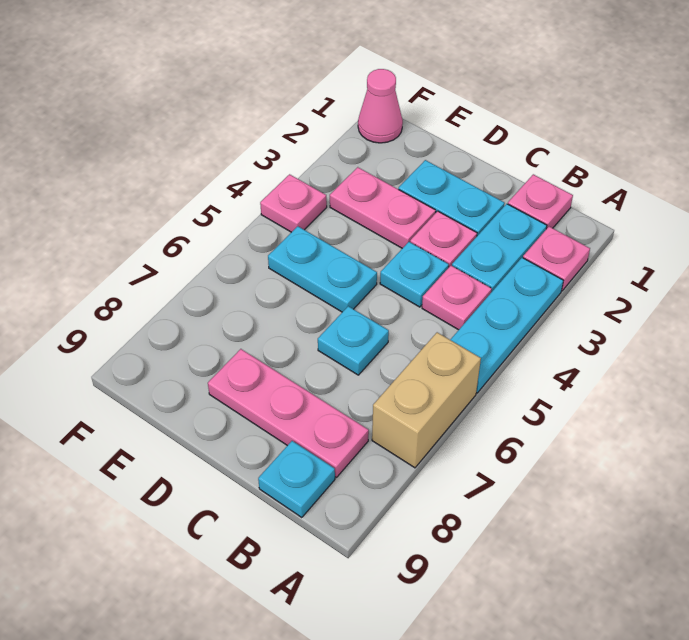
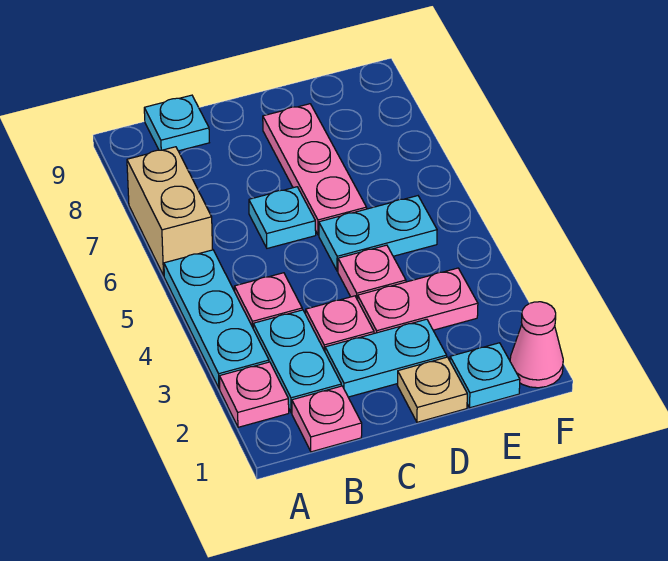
pink plate B8:D8 level 1 -> pink plate D6:D8 level 1
cyan plate C4 level 1 -> cyan plate E1 level 1
none -> tan plate D1 level 1
pink plate F4 level 1 -> pink plate D4 level 1

